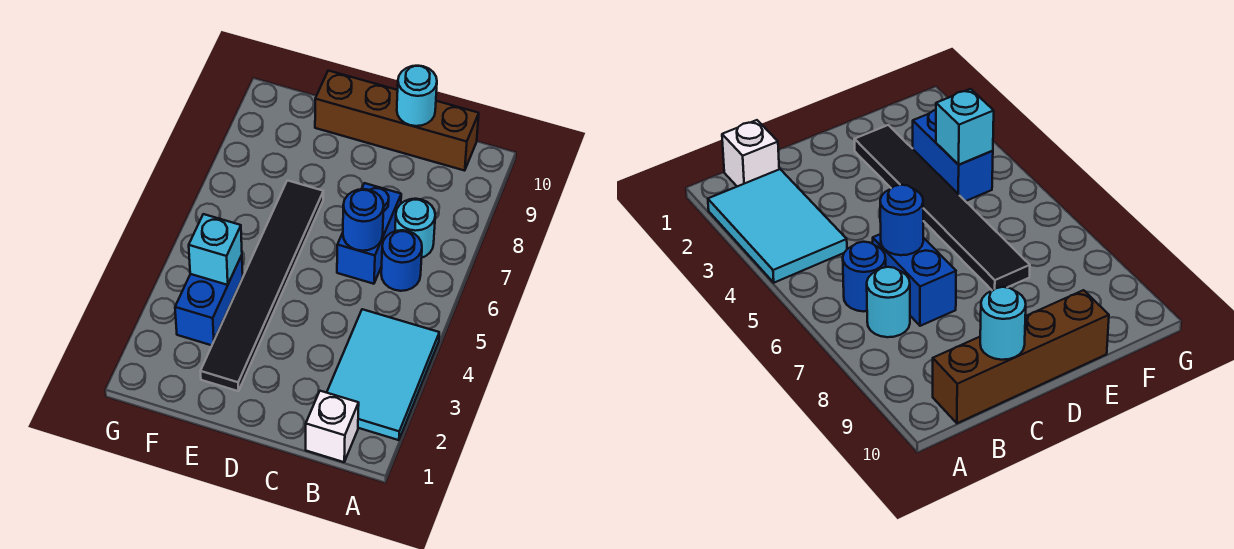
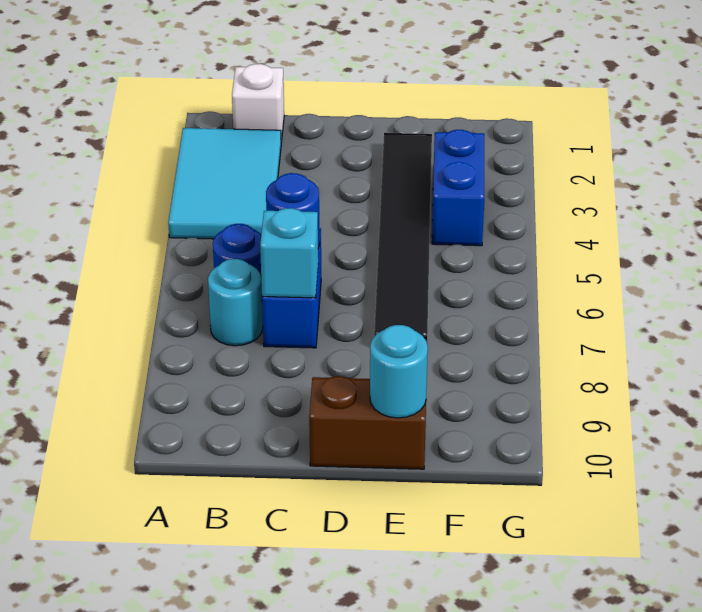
brown brick B10:E10 level 1 -> brown brick D10:E10 level 1
cyan round brick C10 level 2 -> cyan round brick E10 level 2
cyan brick F4 level 2 -> cyan brick C7 level 2

